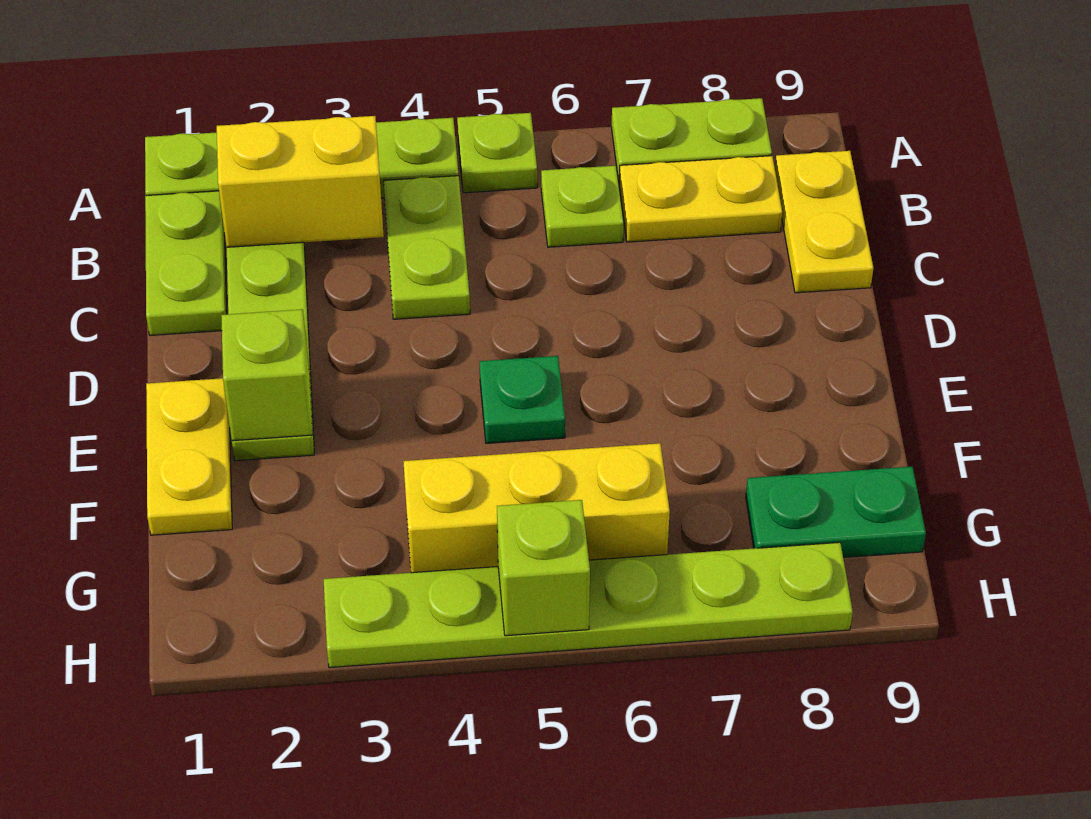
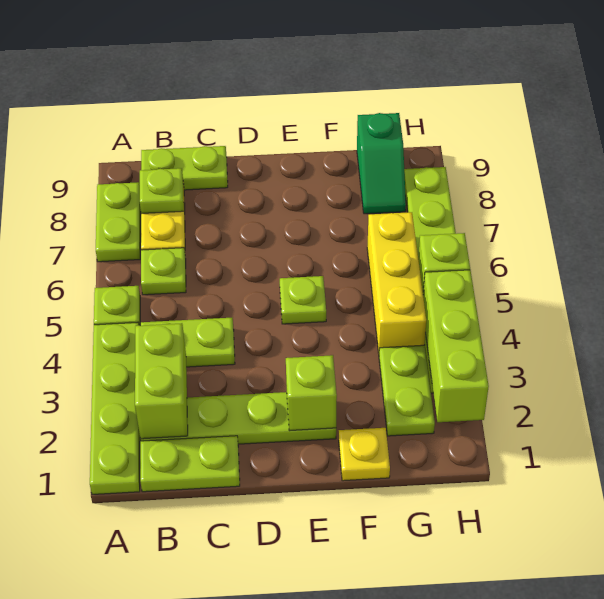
yellow brick B2:B3 level 2 -> lime brick B2:B3 level 2
none -> lime plate B8 level 2
yellow plate B9:C9 level 1 -> lime plate B9:C9 level 1
yellow plate E1:F1 level 1 -> yellow plate F1 level 1
green plate E5 level 1 -> lime plate E5 level 1
none -> lime plate G2:G3 level 1
green plate G8:G9 level 1 -> green slope G8:G9 level 1 top 9
none -> lime brick H2:H4 level 2

